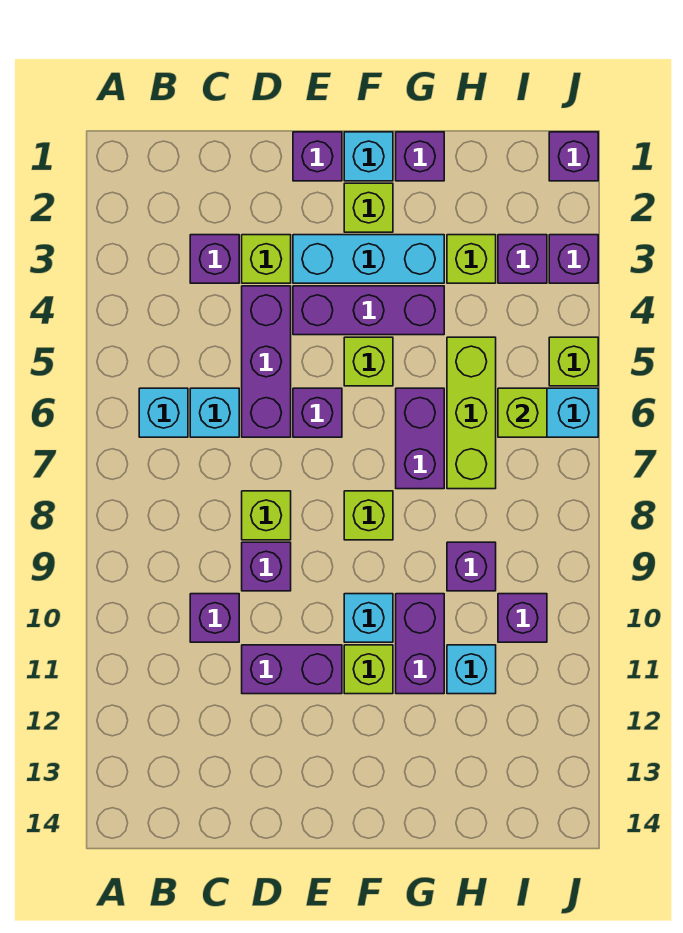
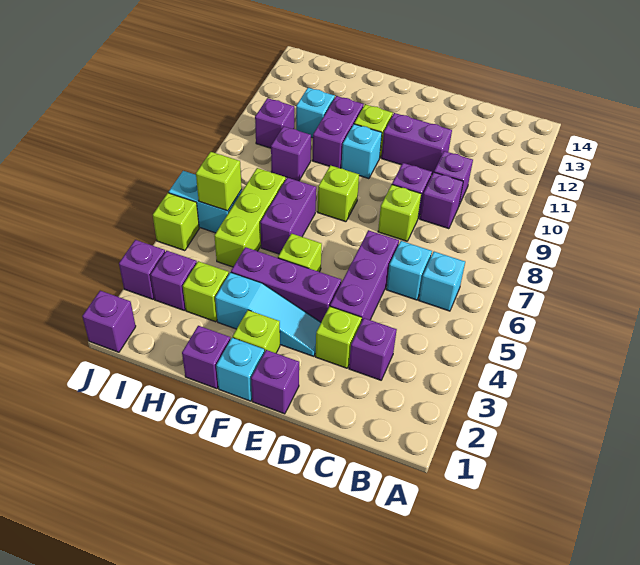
cyan brick E3:G3 level 1 -> cyan slope E3:G3 level 1 top G
purple brick E6 level 1 -> purple brick C9 level 1

